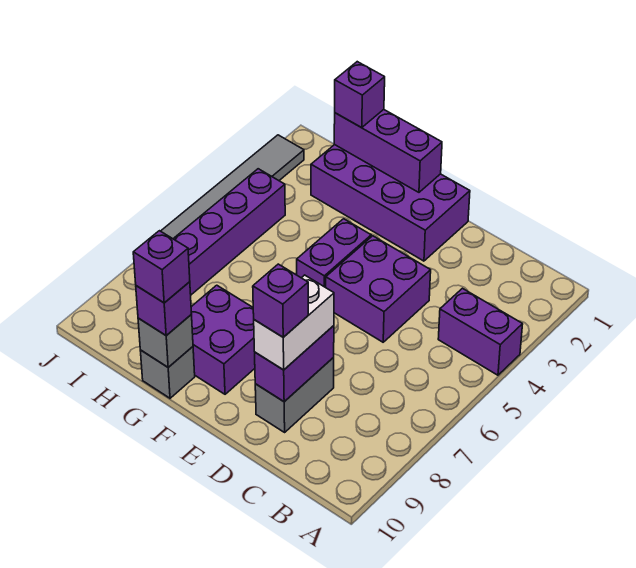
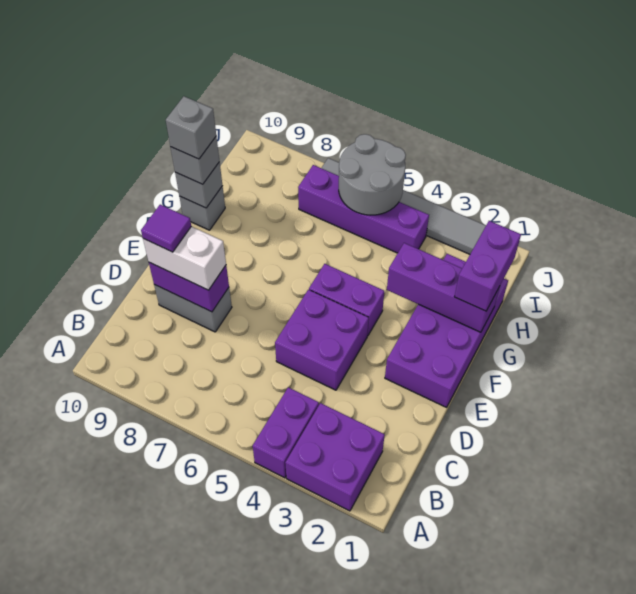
purple brick D9 level 4 -> purple tile D9 level 4
purple brick F1:H1 level 2 -> purple brick G1:G3 level 2
purple brick F8:G9 level 1 -> purple brick A2:B3 level 1
purple brick G10 level 3 -> grey brick G10 level 3
purple brick G10 level 4 -> grey brick G10 level 4
purple brick H1 level 3 -> purple brick G1:H1 level 3
none -> grey round brick I5:J6 level 2

